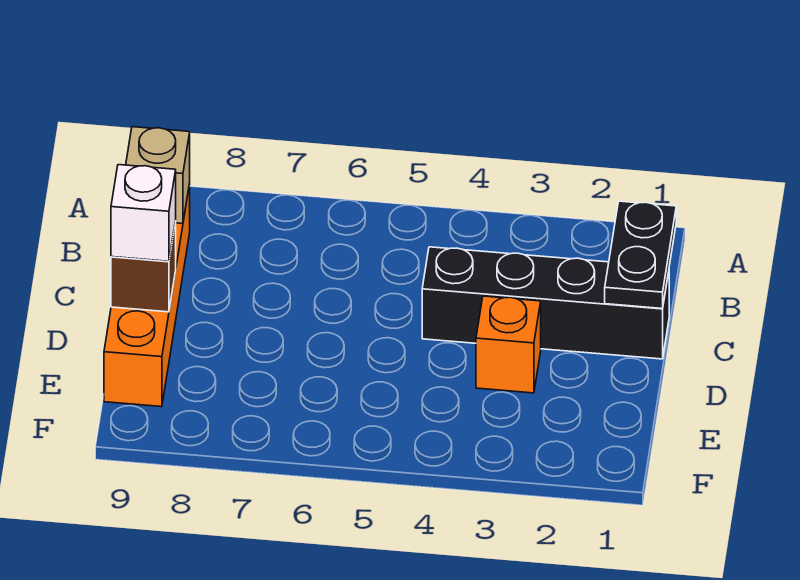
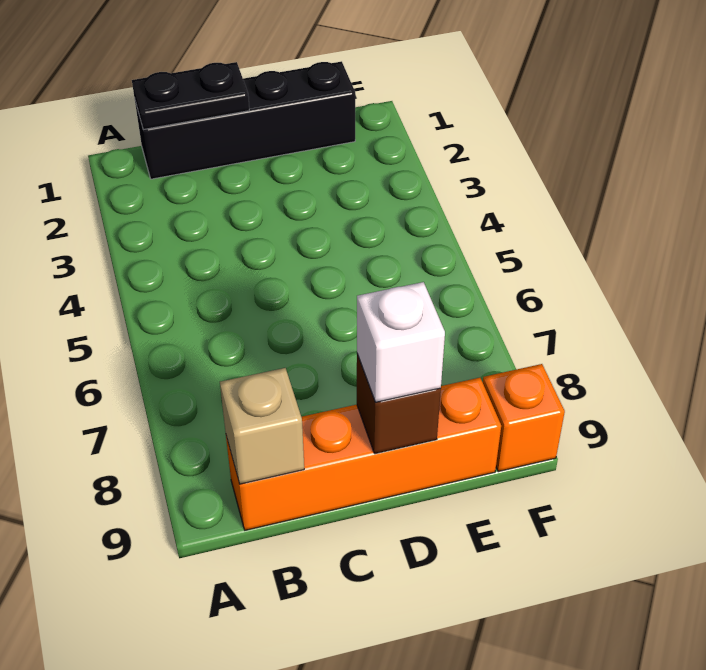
black brick C1:C4 level 1 -> black brick B1:E1 level 1
orange brick D3 level 1 -> orange brick F9 level 1

